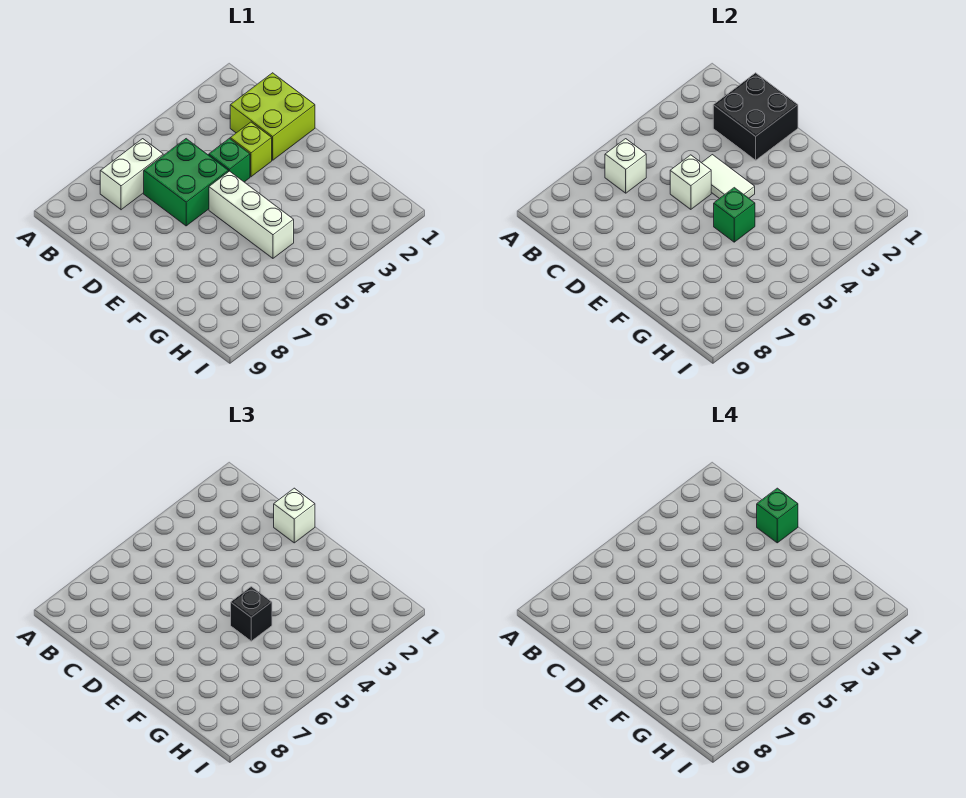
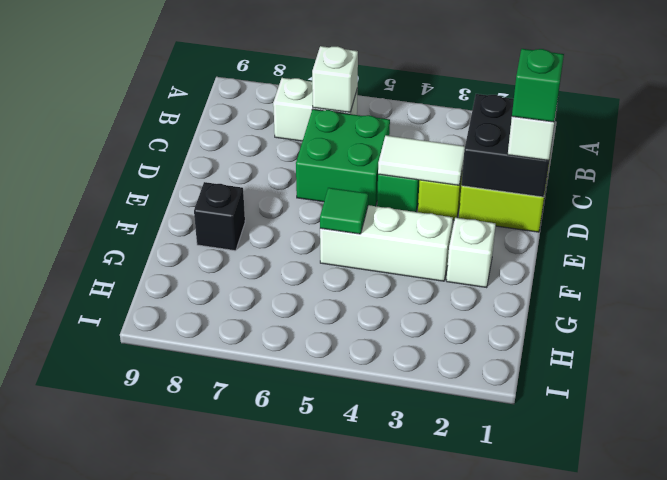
white tile D4:E4 level 2 -> white tile D3:D4 level 2
white brick D5 level 2 -> white brick F2 level 1
white brick E5:G5 level 1 -> white brick F3:F5 level 1
green brick F5 level 2 -> green tile F5 level 2
black brick F5 level 3 -> black brick F8 level 1

